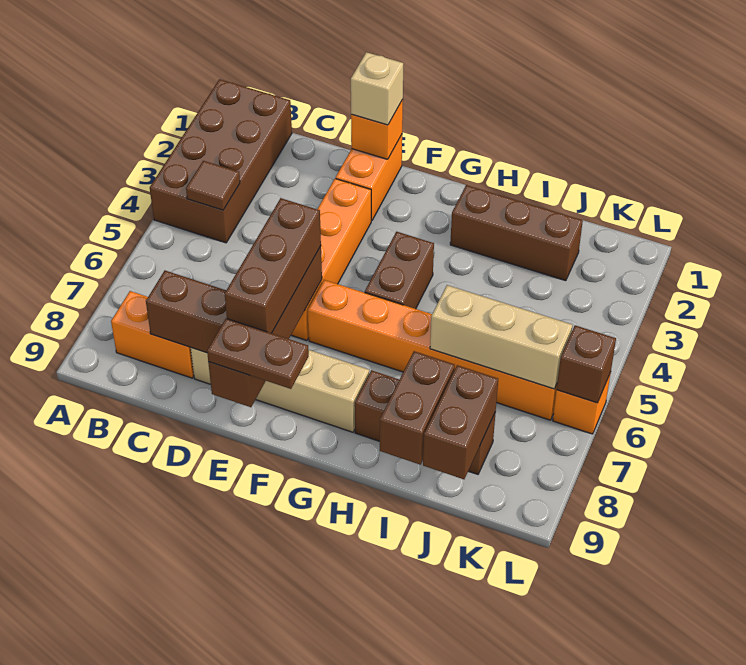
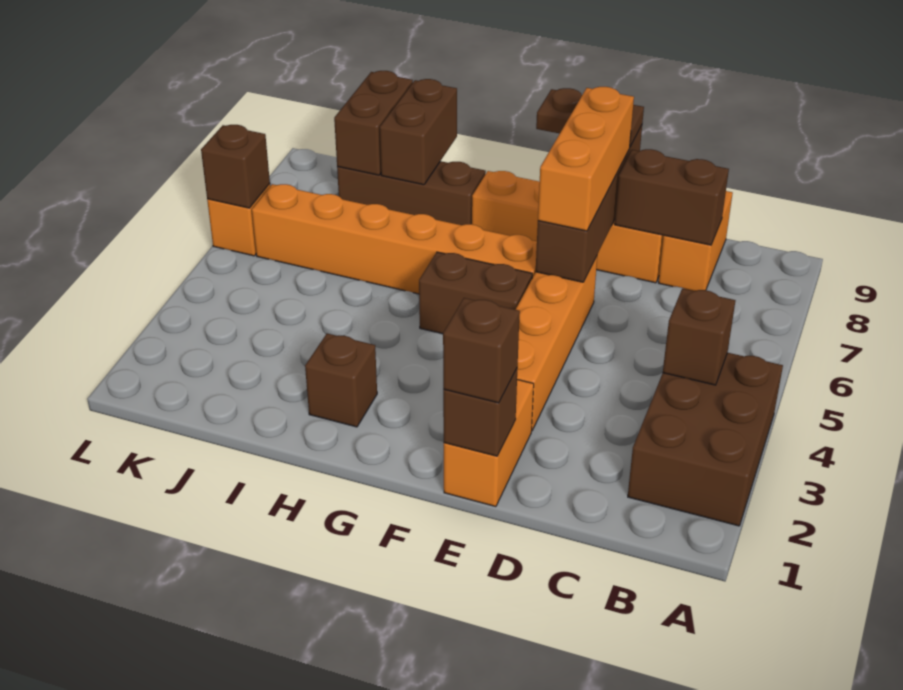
brown brick A1:B4 level 1 -> brown brick A2:B4 level 1
brown tile B4 level 2 -> brown brick B4 level 2
orange brick B8:C8 level 1 -> orange brick C8:C9 level 1
tan brick D8:G8 level 1 -> orange brick D8:G8 level 1
orange brick E1 level 2 -> brown brick E1 level 2
tan brick E1 level 3 -> brown brick E1 level 3
brown brick E6:E8 level 3 -> orange brick E6:E8 level 3
brown brick G4:G5 level 1 -> brown brick F5:G5 level 1
brown brick H2:J2 level 1 -> brown brick H2 level 1
tan brick I6:K6 level 2 -> none

